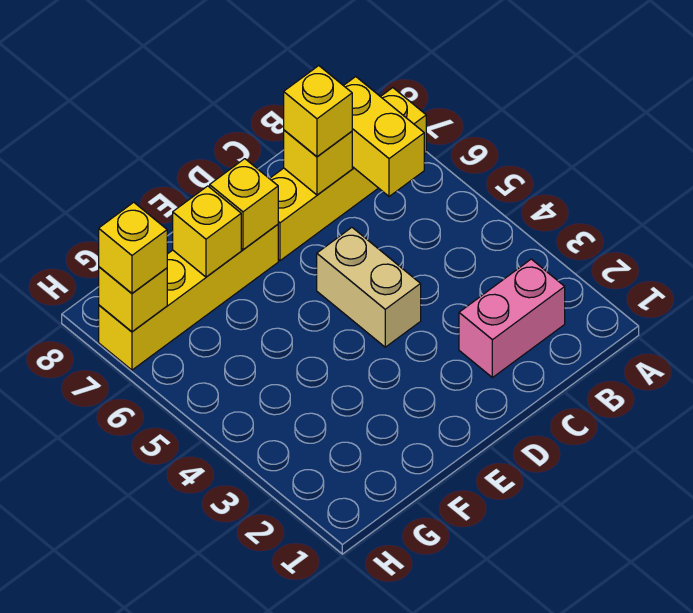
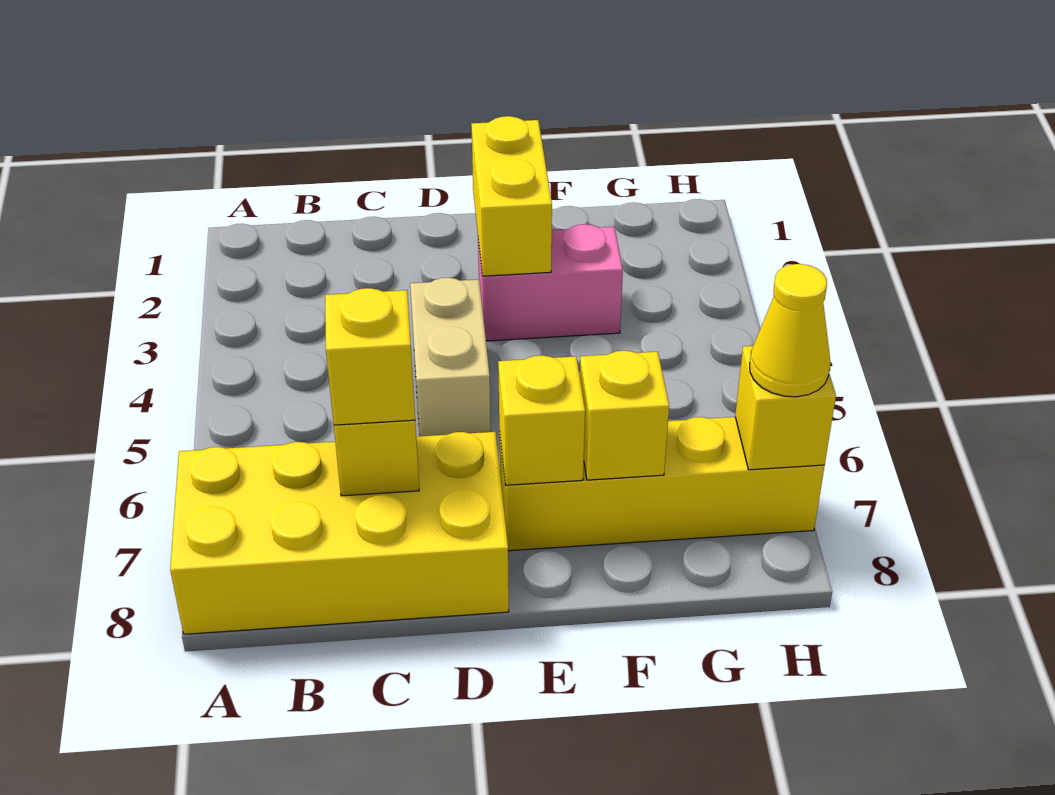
yellow brick A7:D7 level 1 -> yellow brick A7:D8 level 1
pink brick B2:C2 level 1 -> pink brick E3:F3 level 1
yellow brick B6:B7 level 2 -> yellow brick E2:E3 level 2
yellow brick H7 level 3 -> yellow cone H7 level 3

